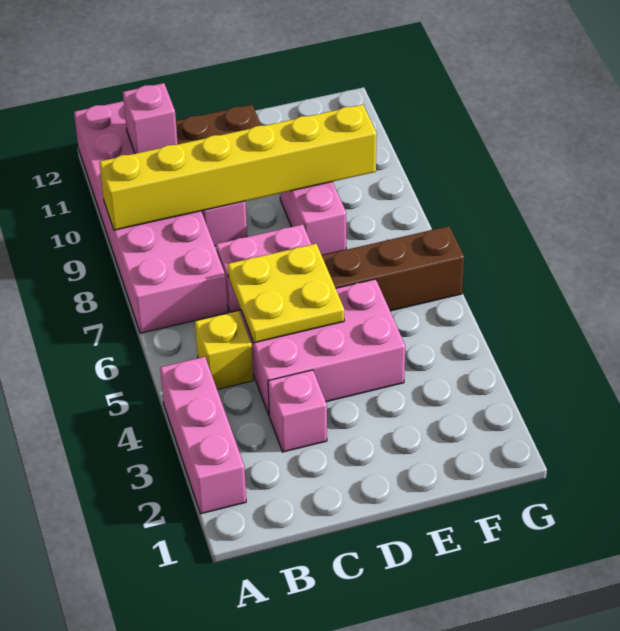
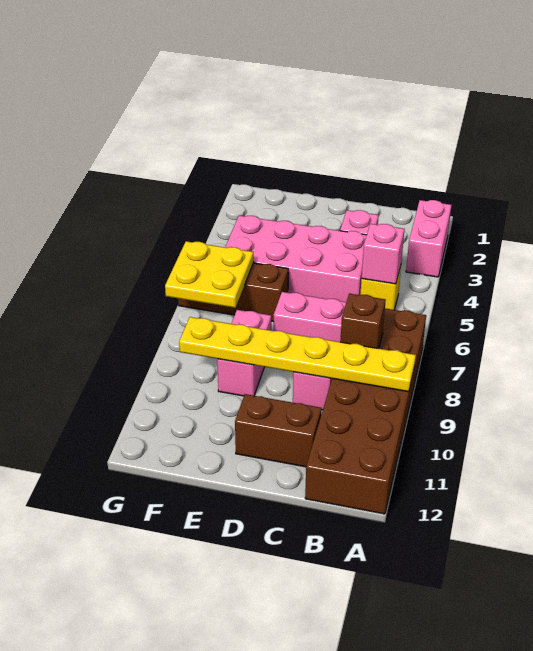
pink brick A2:A4 level 1 -> pink brick A2:A3 level 1
pink brick A7:B12 level 1 -> brown brick A7:B12 level 1
yellow brick A9:F9 level 2 -> yellow plate A9:F9 level 2
none -> brown brick B8 level 2
pink brick B11 level 2 -> pink brick B5 level 2
pink brick C4:E5 level 1 -> pink brick C4:F5 level 1
yellow plate C5:D6 level 2 -> yellow plate F6:G7 level 2

